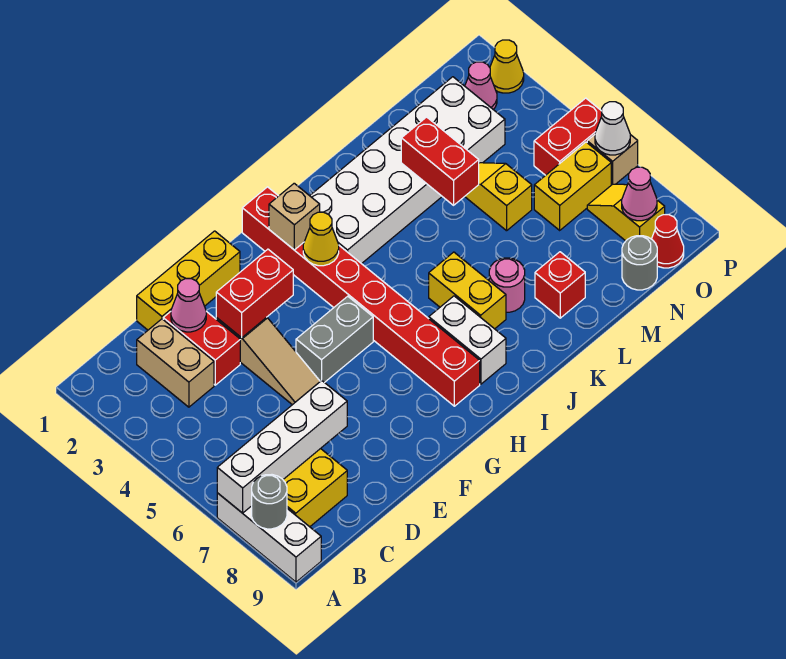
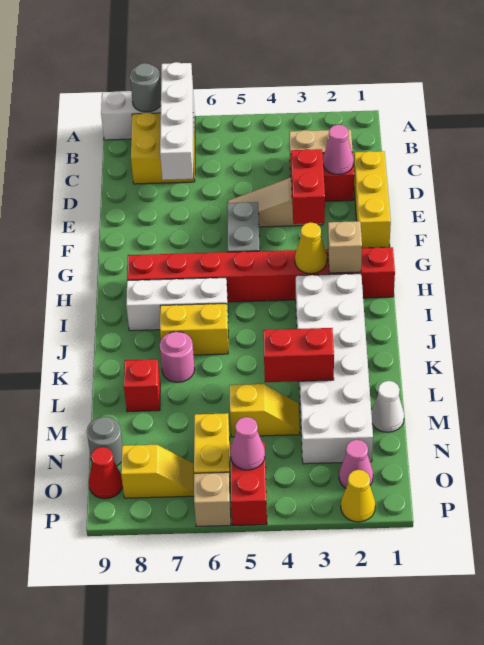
white brick I7:I8 level 1 -> white brick I6:I8 level 1
pink cone O8 level 2 -> pink cone O5 level 2
white cone P6 level 2 -> white cone M1 level 1

